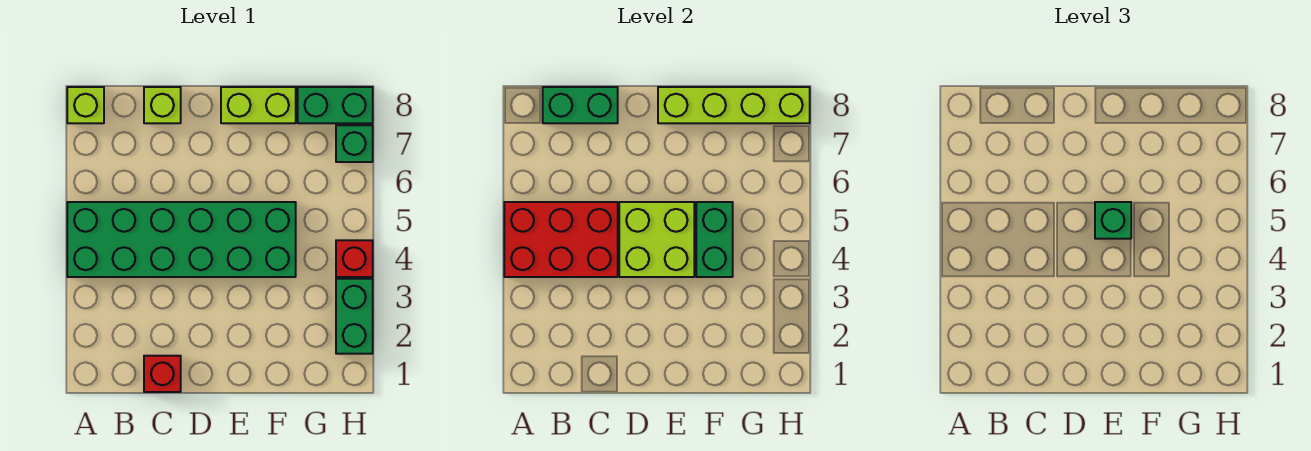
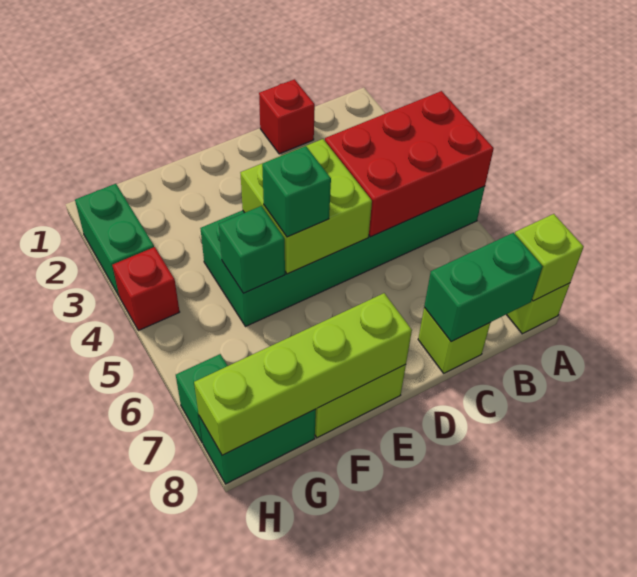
none -> lime brick A8 level 2
green brick F4:F5 level 2 -> green brick F5 level 2

